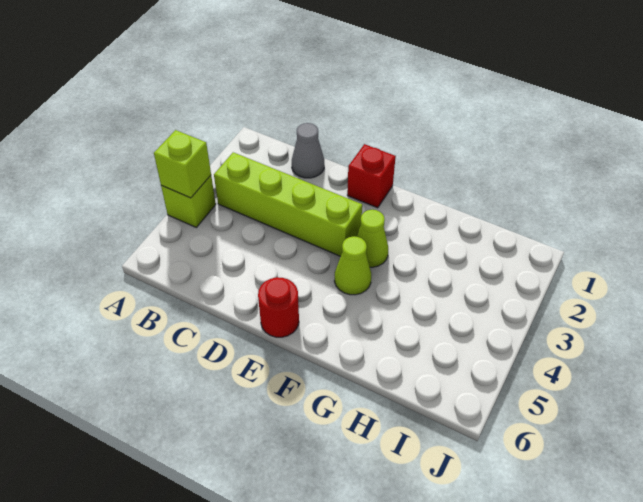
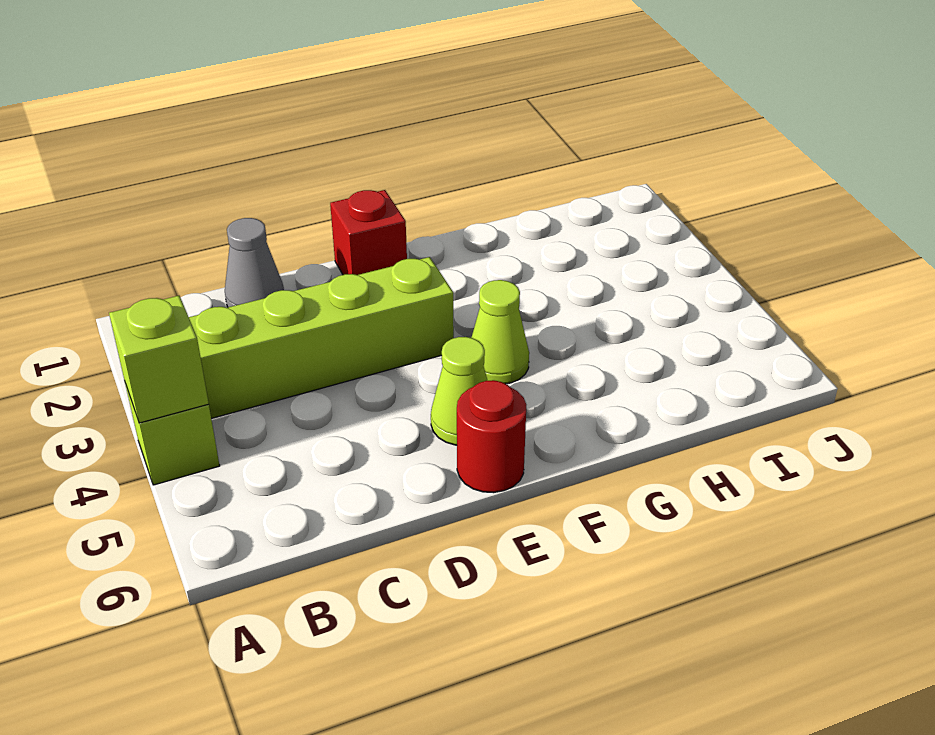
lime cone F3 level 1 -> lime cone E5 level 1

